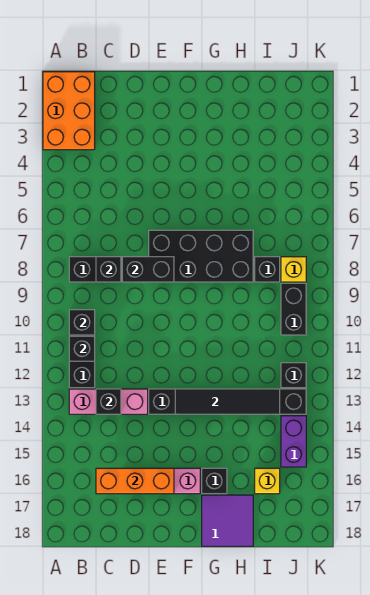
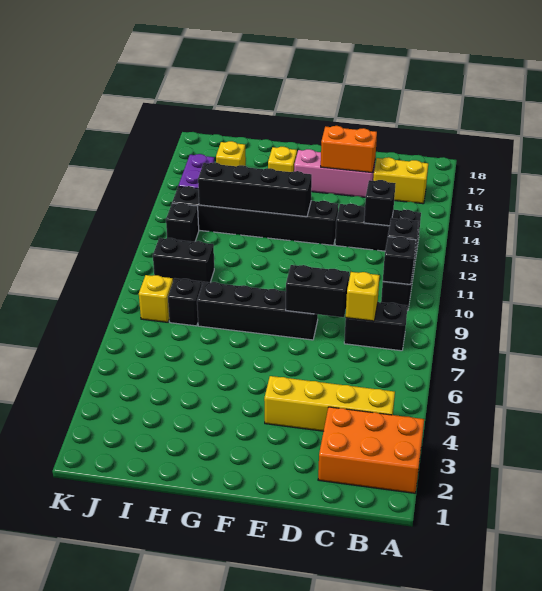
orange brick A1:B3 level 1 -> orange brick A2:C3 level 1
none -> yellow brick B4:E4 level 1
pink brick B13:D13 level 1 -> black brick B13:D13 level 1
none -> yellow brick B16:C16 level 1
black brick C8 level 2 -> yellow brick C8 level 2
orange brick C16:E16 level 2 -> orange brick D16:E16 level 2
black brick E7:H8 level 1 -> black brick E8:H8 level 1
black tile F13:I13 level 2 -> black brick F13:I13 level 2
black brick G16 level 1 -> yellow brick G16 level 1
purple tile G17:H18 level 1 -> none
black brick J9:J10 level 1 -> black brick I10:J10 level 1

